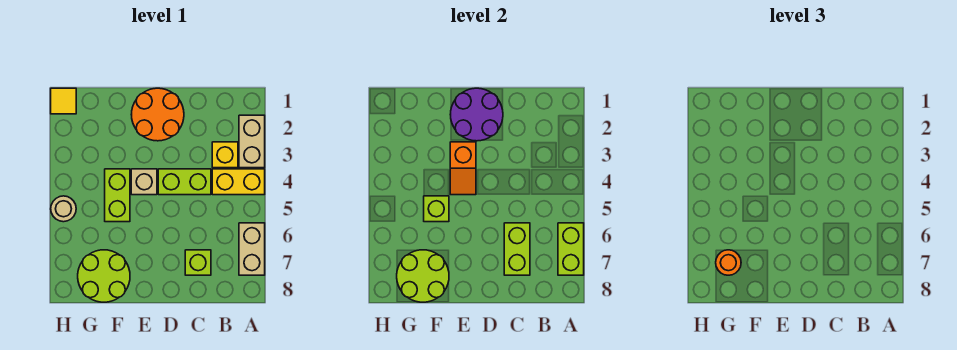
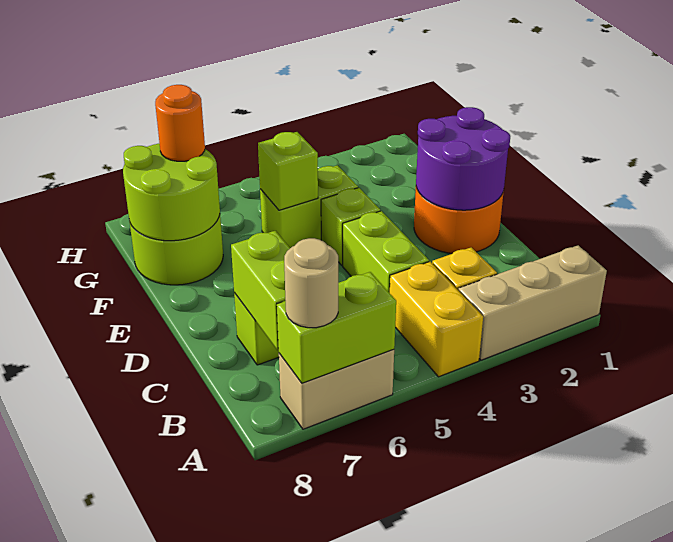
tan brick A2:A3 level 1 -> tan brick A1:A3 level 1
lime brick C6:C7 level 2 -> lime brick B7:C7 level 2
orange slope E3:E4 level 2 top 3 -> none
tan brick E4 level 1 -> lime brick E4 level 1
yellow tile H1 level 1 -> none
tan round brick H5 level 1 -> tan round brick A7 level 3

